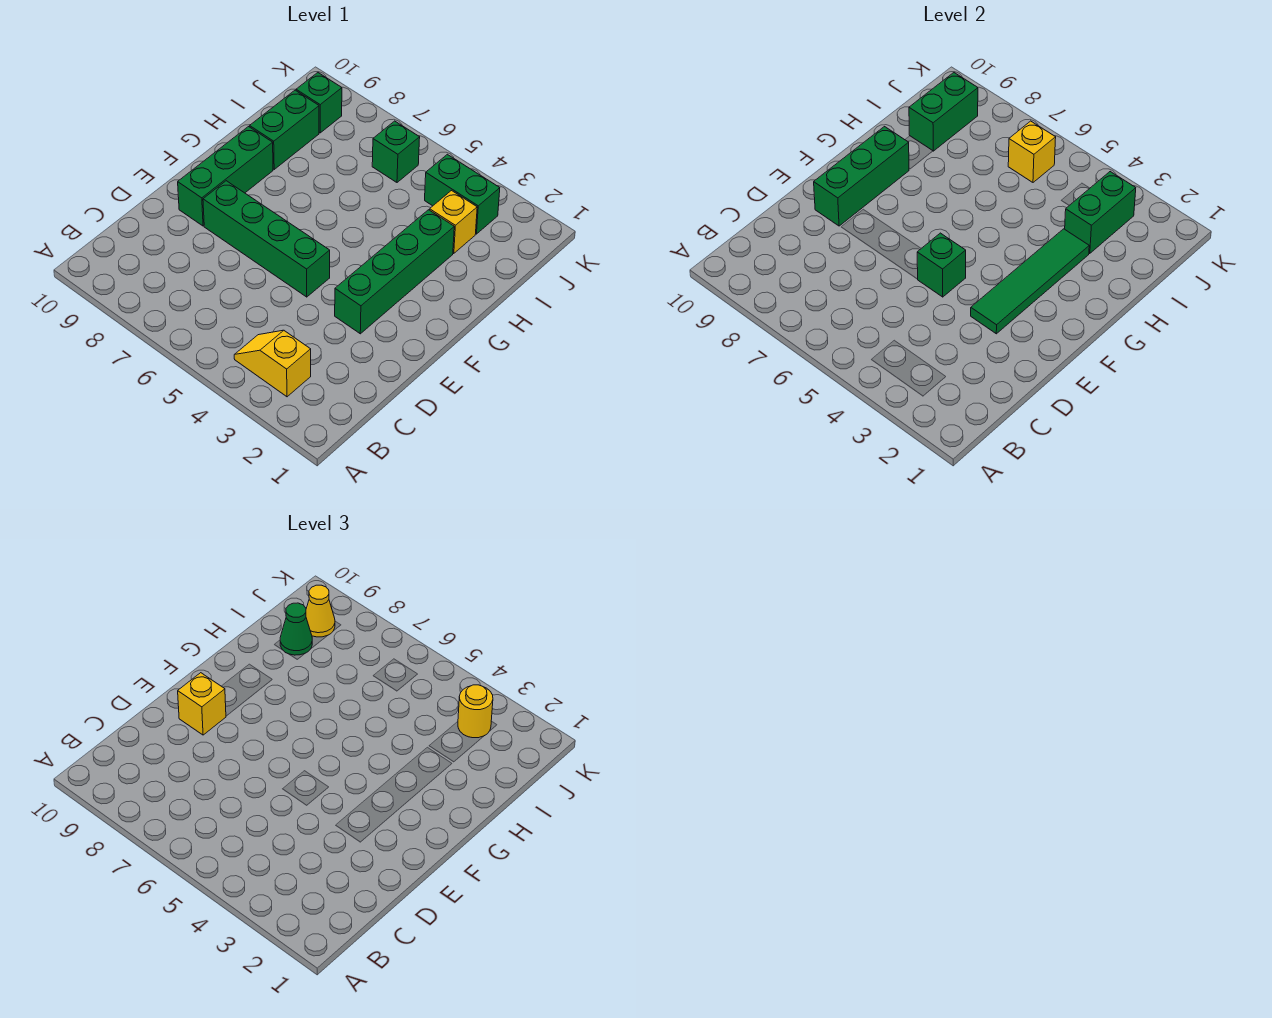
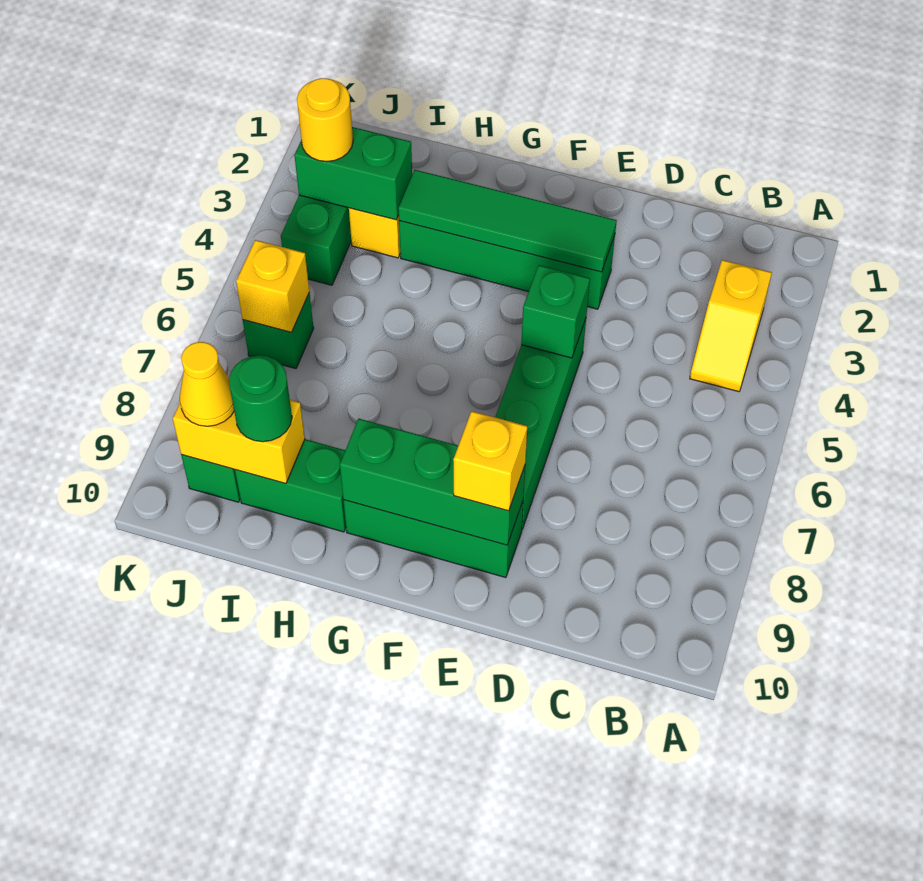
green brick I9:J9 level 2 -> yellow brick I9:J9 level 2
green cone I9 level 3 -> green round brick I9 level 3

